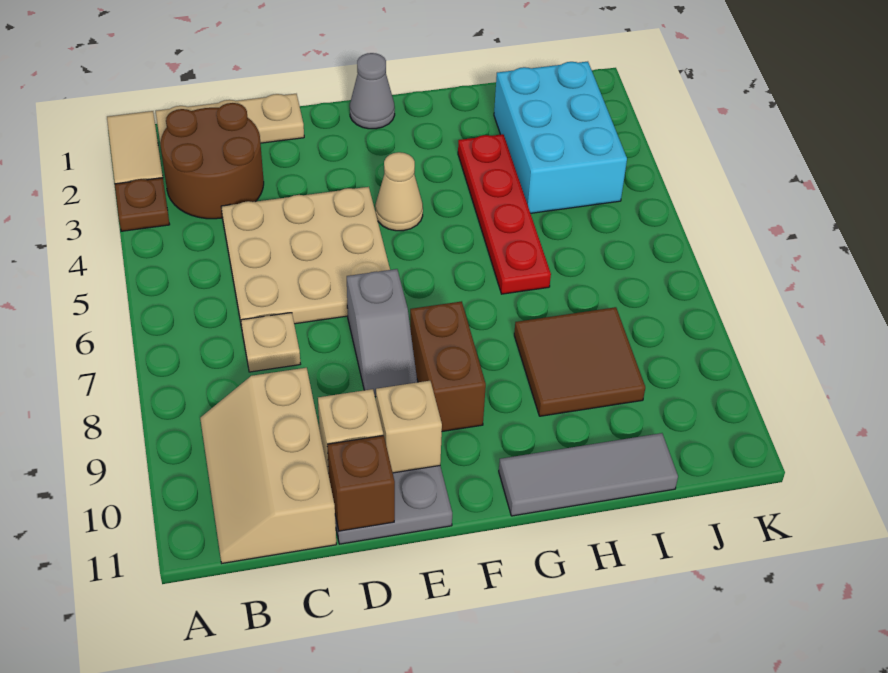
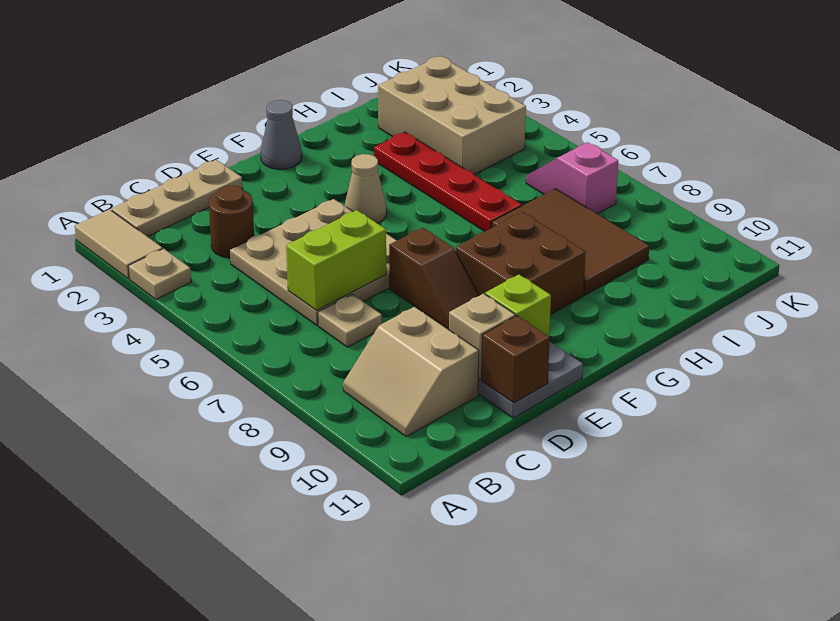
brown plate A3 level 1 -> tan plate A3 level 1
brown round brick B2:C3 level 1 -> brown round brick C3 level 1
tan slope B9:C11 level 1 top C -> tan slope B9:C10 level 1 top C
none -> lime brick C6:D6 level 2
grey slope E7:E8 level 1 top 7 -> brown slope E7:E8 level 1 top 7
tan brick E10 level 2 -> lime brick E10 level 2
brown brick F8:F9 level 1 -> brown brick F8:G9 level 1
grey tile G11:I11 level 1 -> none
brown tile H8:I9 level 1 -> brown tile H7:I9 level 1
cyan brick I2:J4 level 1 -> tan brick I2:J4 level 1
none -> pink slope J6:J7 level 1 top 7

